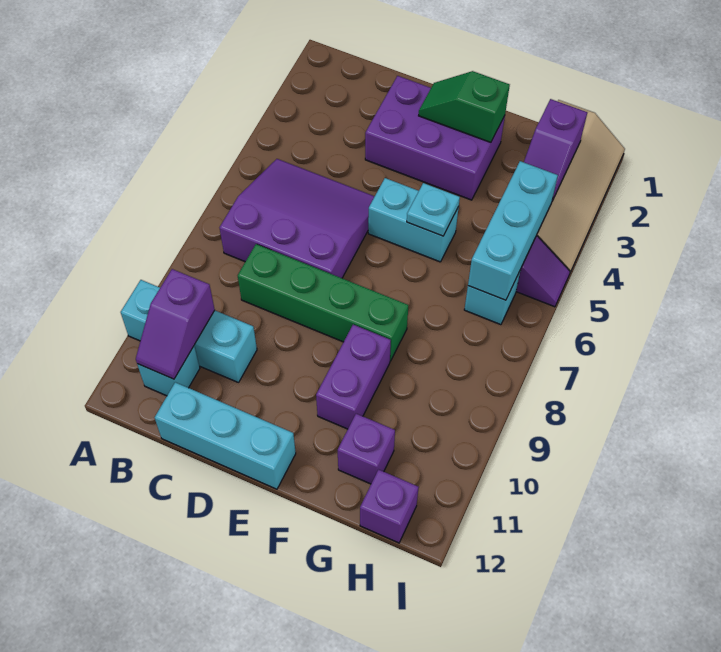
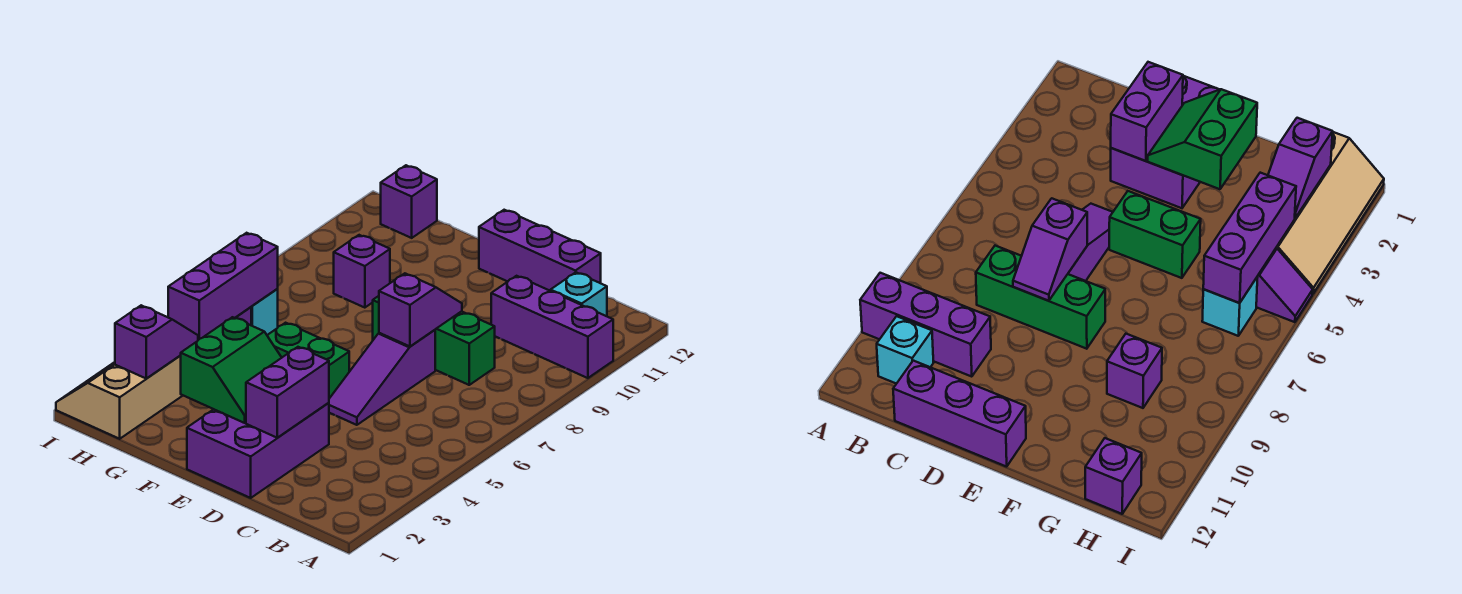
cyan brick A10:C10 level 1 -> purple brick A10:C10 level 1
purple slope B5:D7 level 1 top 7 -> purple slope D5:D7 level 1 top 7
purple slope B10:B11 level 2 top 10 -> purple slope D7:D8 level 2 top 7
green brick C8:F8 level 1 -> green brick C8:E8 level 1
cyan brick C12:E12 level 1 -> purple brick C12:E12 level 1
purple brick D2:F3 level 1 -> purple brick D1:E3 level 1
green slope E2:F2 level 2 top F -> green slope E2:F3 level 2 top F
cyan brick E5:F5 level 1 -> green brick E5:F5 level 1
cyan plate F5 level 2 -> none
purple brick F9:F10 level 1 -> purple brick D2:D3 level 2
purple brick G11 level 1 -> purple brick G9 level 1
cyan brick H4:H6 level 2 -> purple brick H4:H6 level 2

